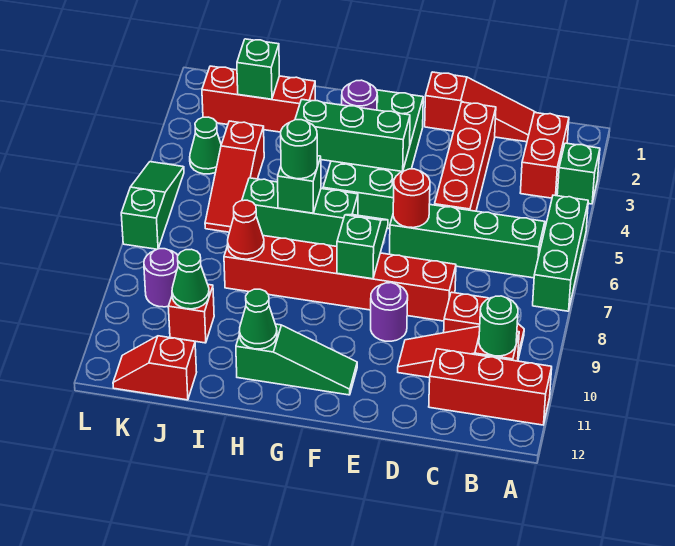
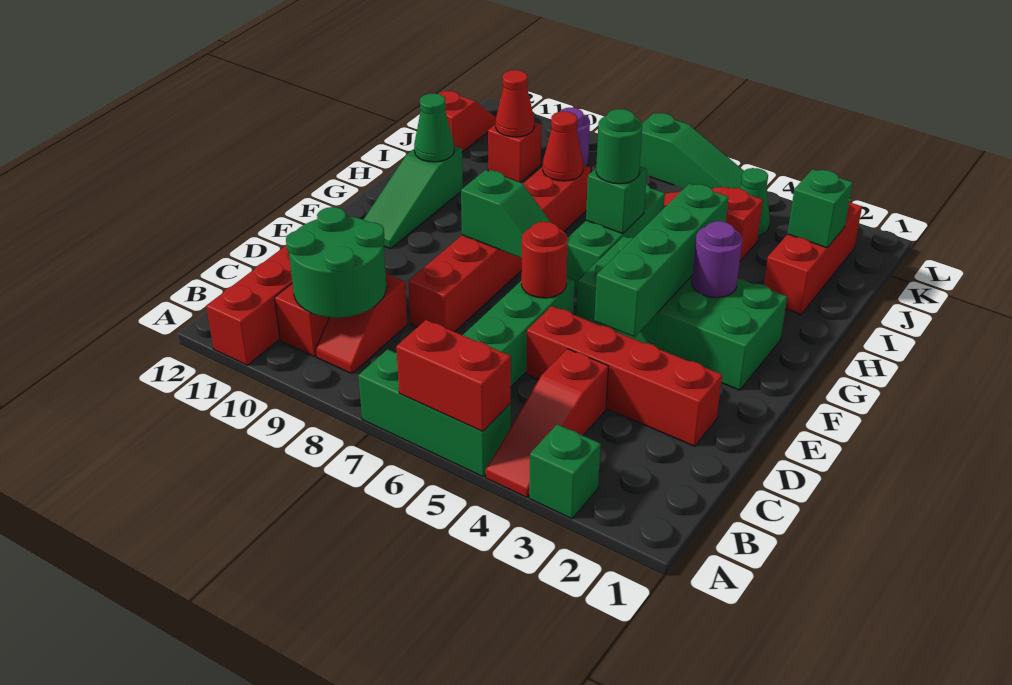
red brick B2:B3 level 1 -> red brick A5:A6 level 2
green round brick B10 level 2 -> green round brick B9:C10 level 2
red slope C1:E1 level 1 top E -> red slope A4:C4 level 1 top C
purple round brick E9 level 1 -> none
green brick F4:H4 level 2 -> green brick E4:H4 level 2
green cone J10 level 2 -> red cone J10 level 2

